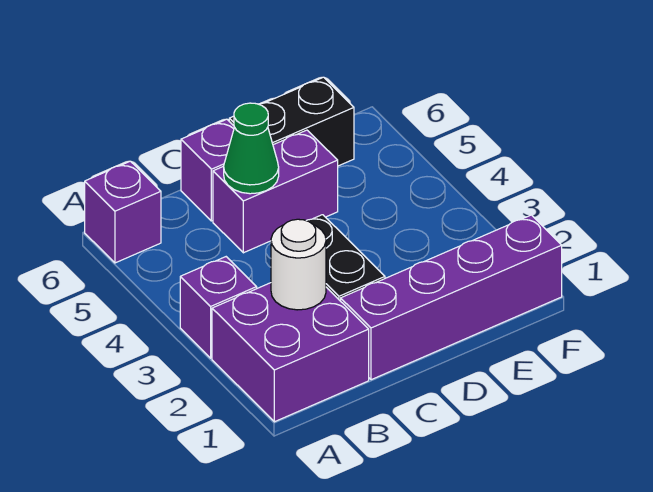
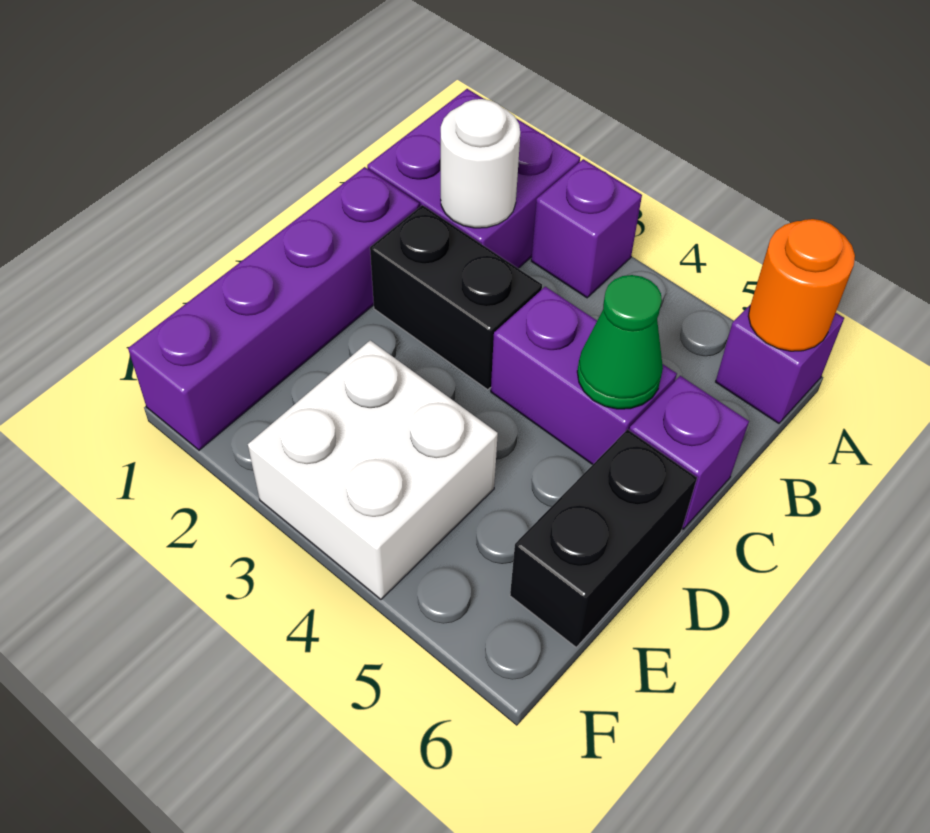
none -> orange round brick A6 level 2
purple brick C5:D5 level 1 -> purple brick C4:C5 level 1
none -> white brick E3:F4 level 1

